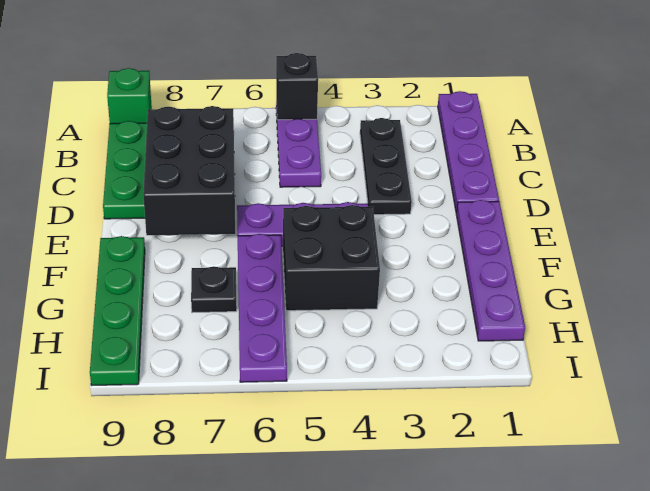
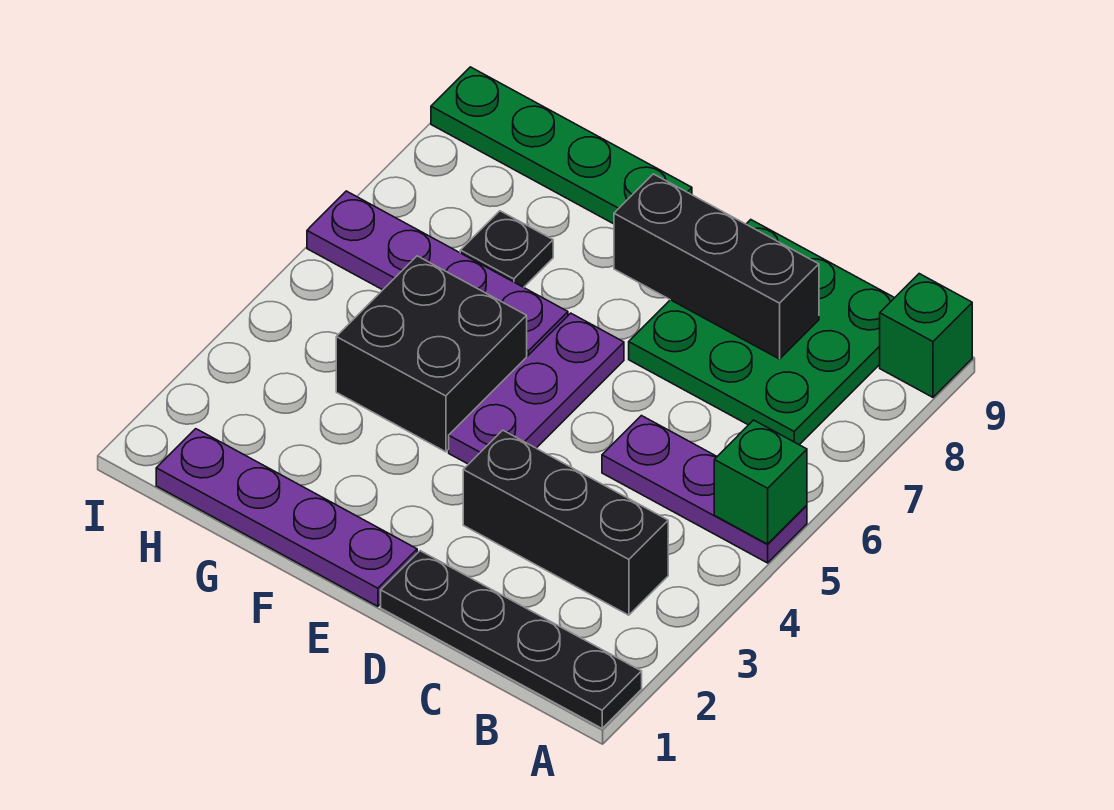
purple plate A1:D1 level 1 -> black plate A1:D1 level 1
black brick A5 level 2 -> green brick A5 level 2
black plate B3:D3 level 1 -> black brick B3:D3 level 1
black brick C7:E8 level 2 -> black brick C8:E8 level 2

